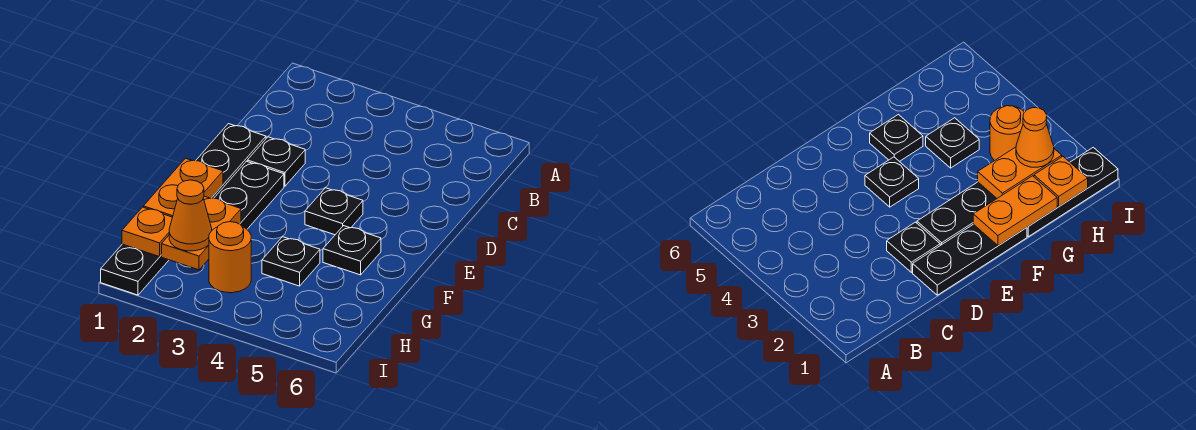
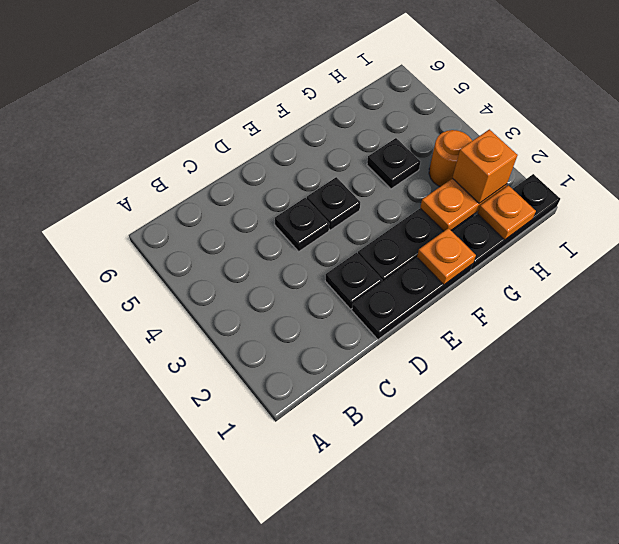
orange plate F1:G1 level 2 -> orange plate F1 level 2
black plate F5 level 1 -> black plate D4 level 1
orange cone H2 level 3 -> orange brick H2 level 3

